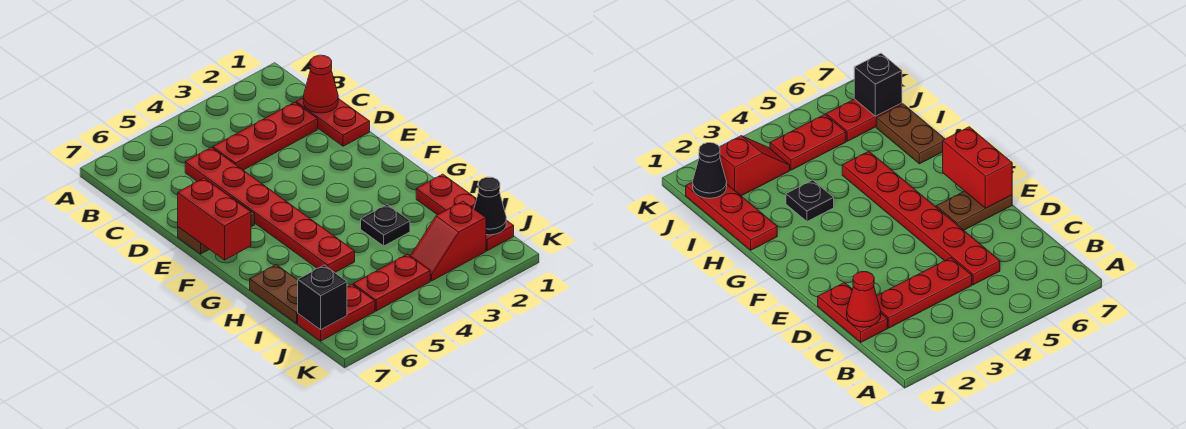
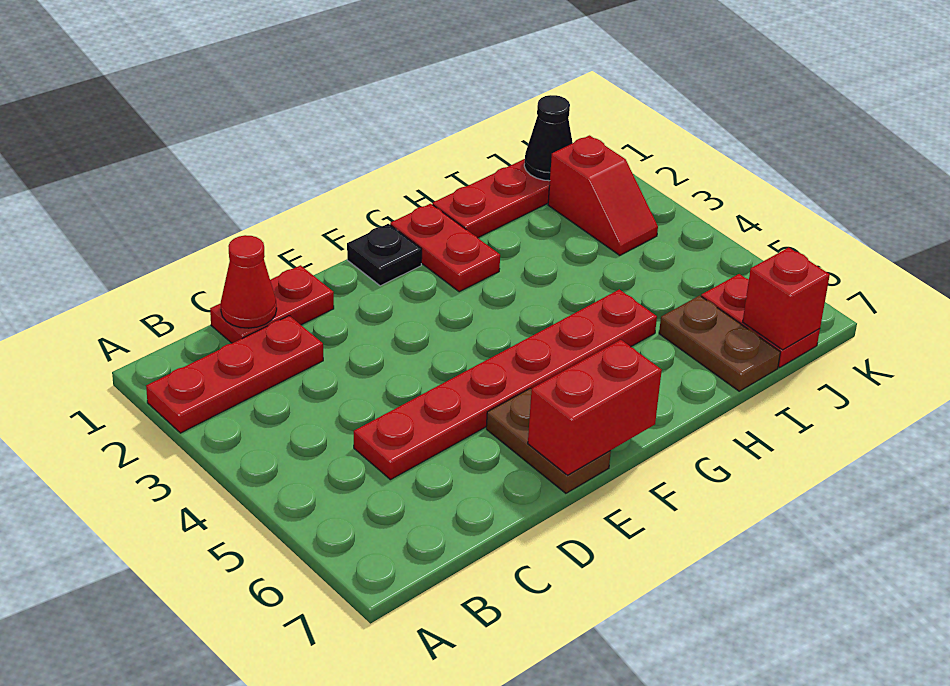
red plate C2:C4 level 1 -> red plate A2:C2 level 1
black plate H3 level 1 -> black plate F1 level 1
brown plate H7:I7 level 1 -> brown plate I6:I7 level 1
red plate J4:J5 level 1 -> red plate G1:G2 level 1
black brick J7 level 2 -> red brick J7 level 2

